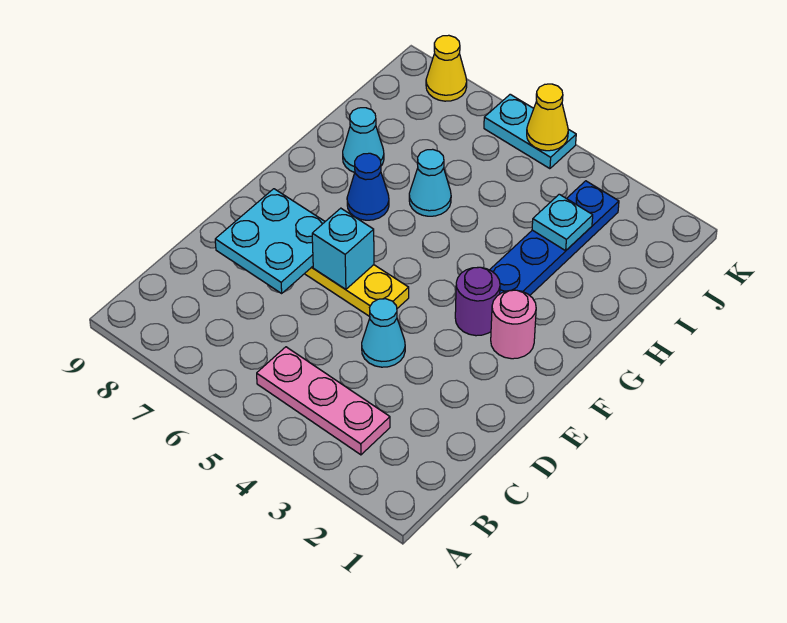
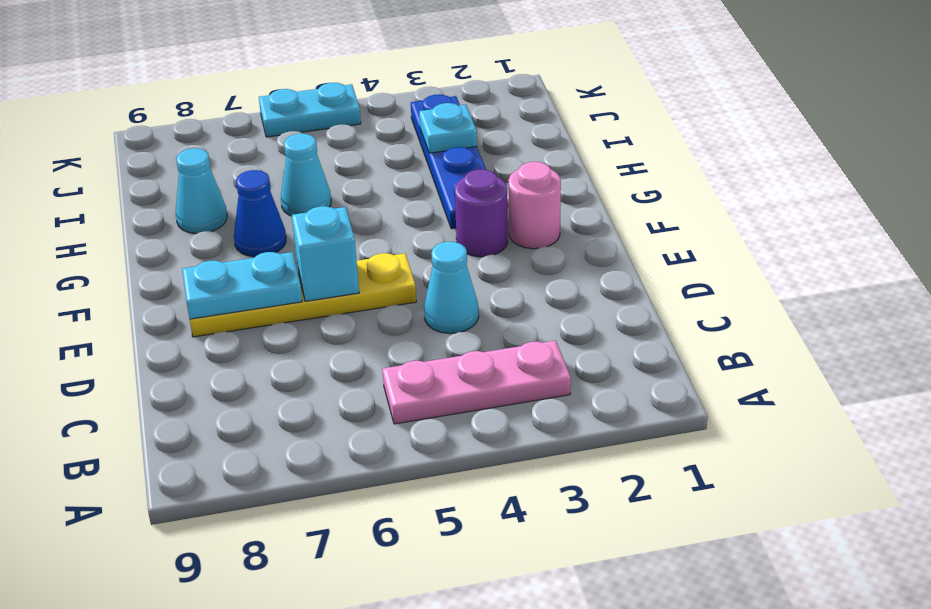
cyan plate D7:E8 level 2 -> cyan plate E7:E8 level 2
yellow cone K5 level 2 -> none
yellow cone K8 level 1 -> none

